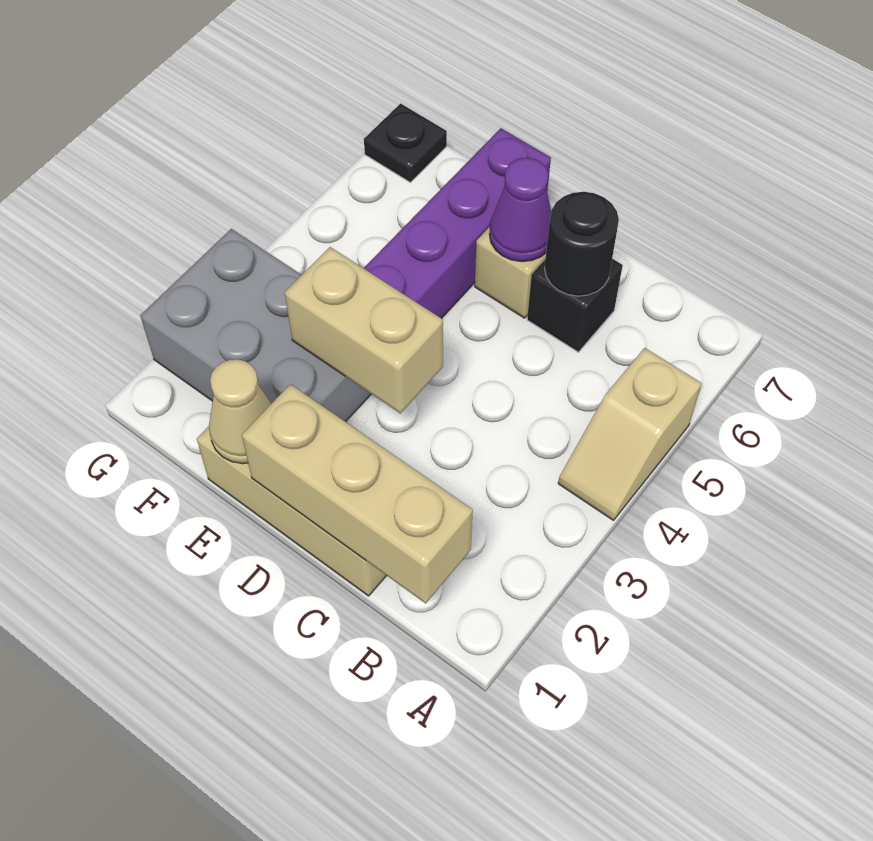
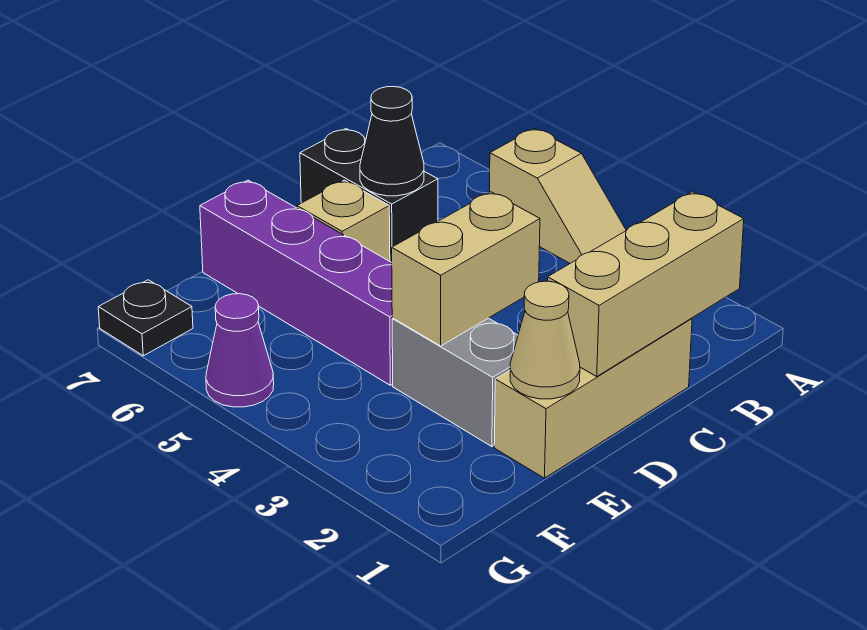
black brick C6 level 1 -> black brick C6:C7 level 1
black round brick C6 level 2 -> black cone C6 level 2
purple cone D6 level 2 -> purple cone G5 level 1
grey brick E2:G3 level 1 -> grey brick E2:E3 level 1

